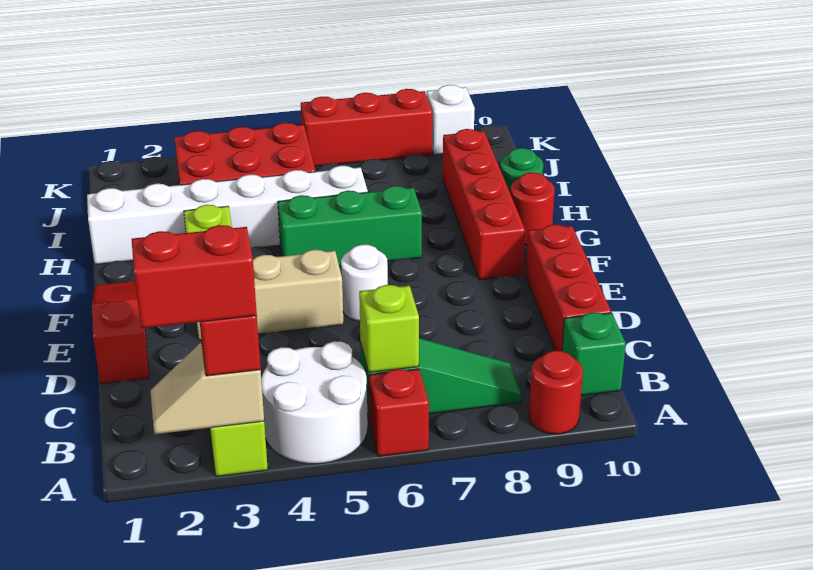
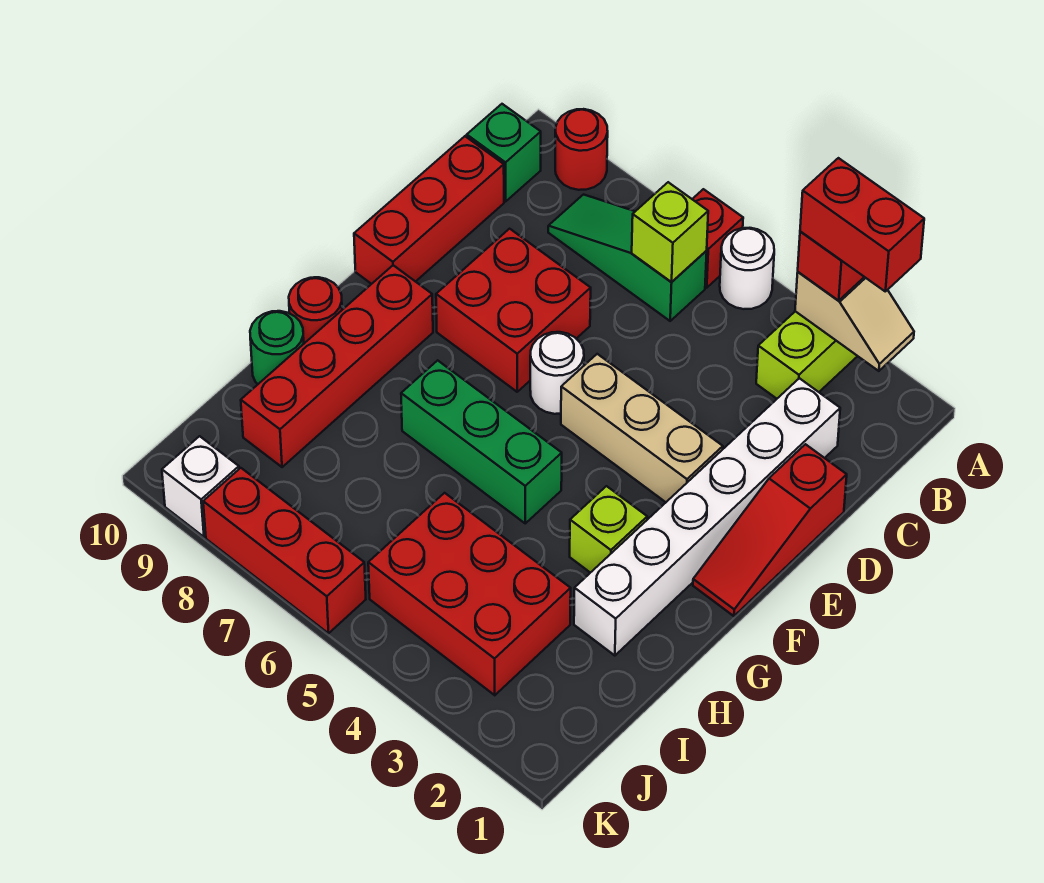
white round brick A4:B5 level 1 -> white round brick A5 level 1
none -> red brick D7:E8 level 1
white brick H1:H6 level 1 -> white brick C2:H2 level 1

